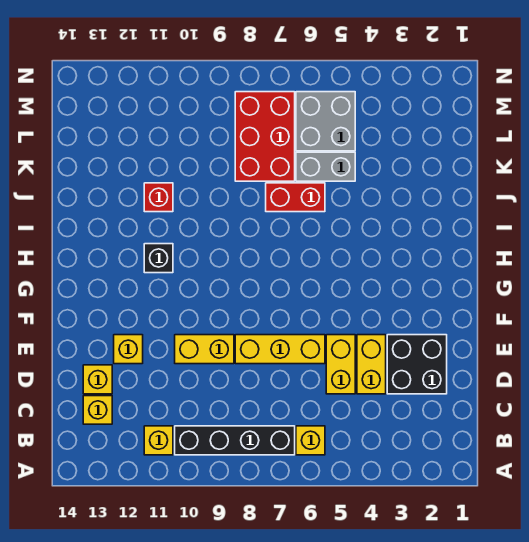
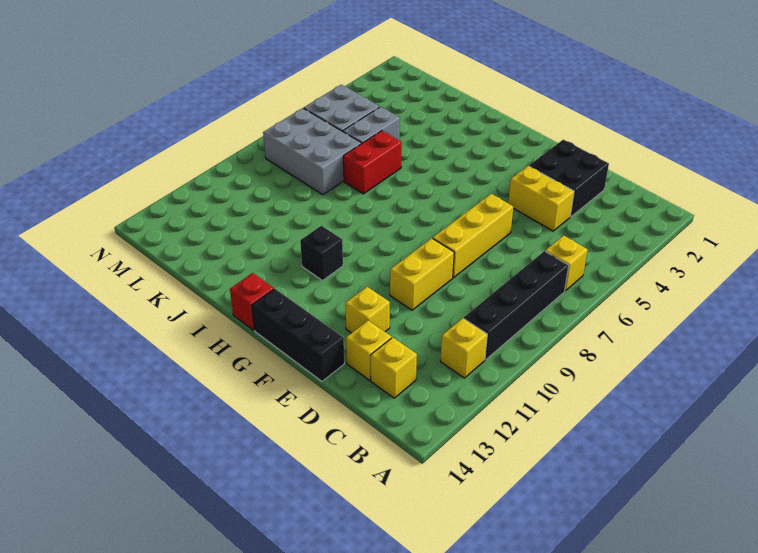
yellow brick D5:E5 level 1 -> none
none -> black brick E14:G14 level 1
red brick J11 level 1 -> red brick H14 level 1
red brick K7:M8 level 1 -> grey brick K7:M8 level 1

